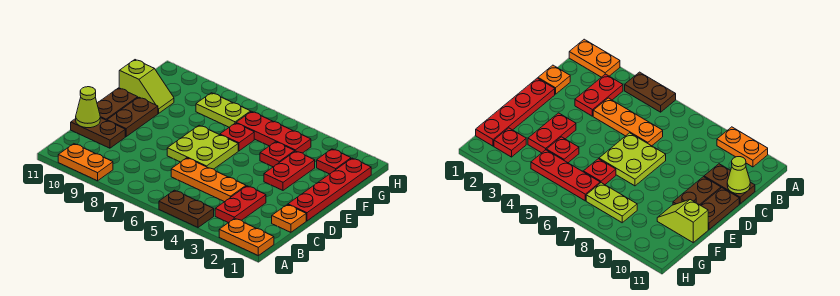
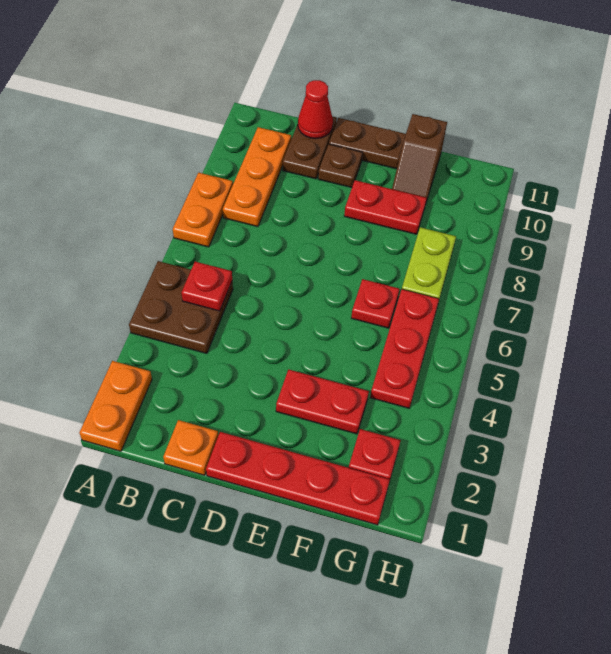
brown plate A4:A5 level 1 -> brown plate A4:B5 level 1
orange plate A9:A10 level 1 -> orange plate A7:A8 level 1
red plate B3:C3 level 1 -> red plate E9:F9 level 1
orange plate C4:C6 level 1 -> orange plate B8:B10 level 1
lime cone C11 level 2 -> red cone C11 level 2
lime plate D6:E7 level 1 -> none
brown plate D10:E10 level 1 -> brown plate D10 level 1
red plate F4 level 1 -> red plate B5 level 2
lime slope F10:F11 level 1 top 11 -> brown slope F10:F11 level 1 top 11

